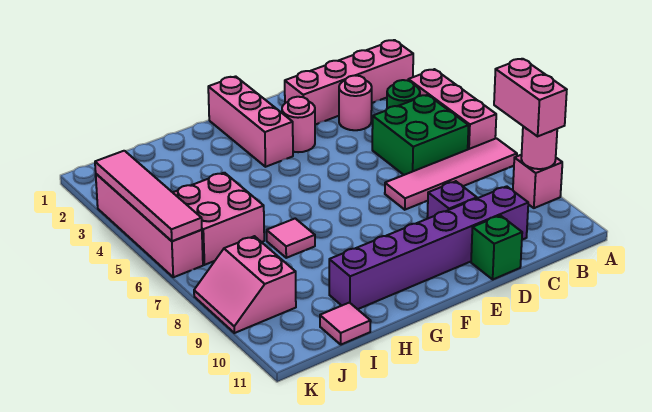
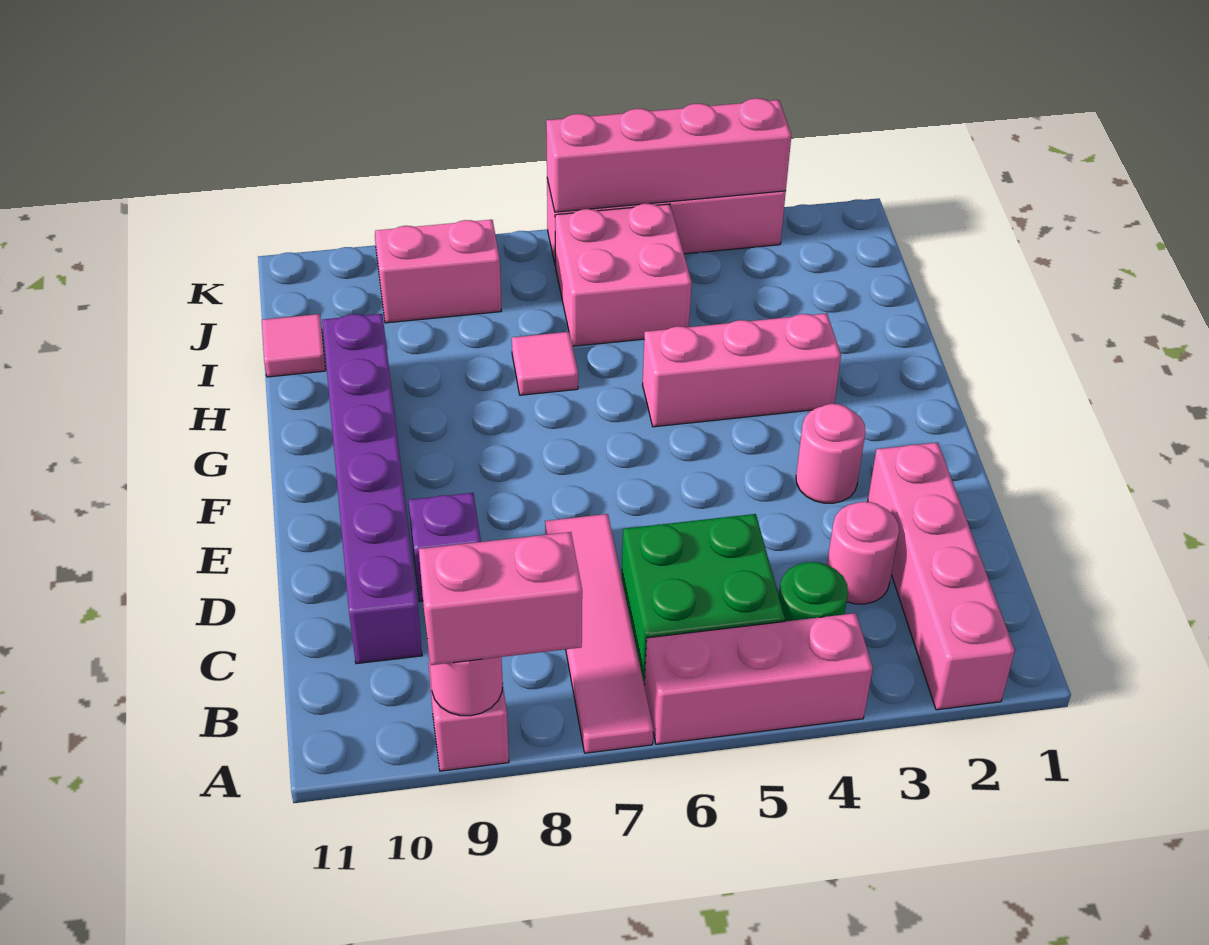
green brick D11 level 1 -> none
pink brick F1:F3 level 1 -> pink brick G3:G5 level 1
pink tile K3:K6 level 2 -> pink brick K3:K6 level 2

